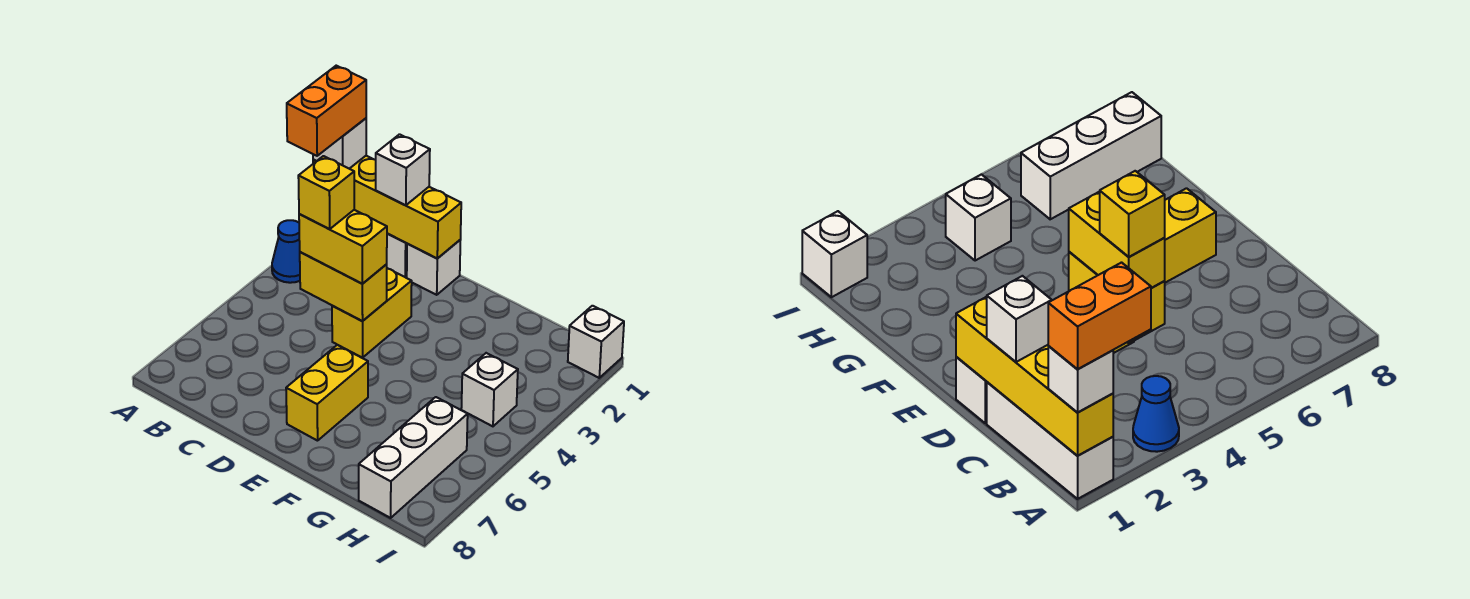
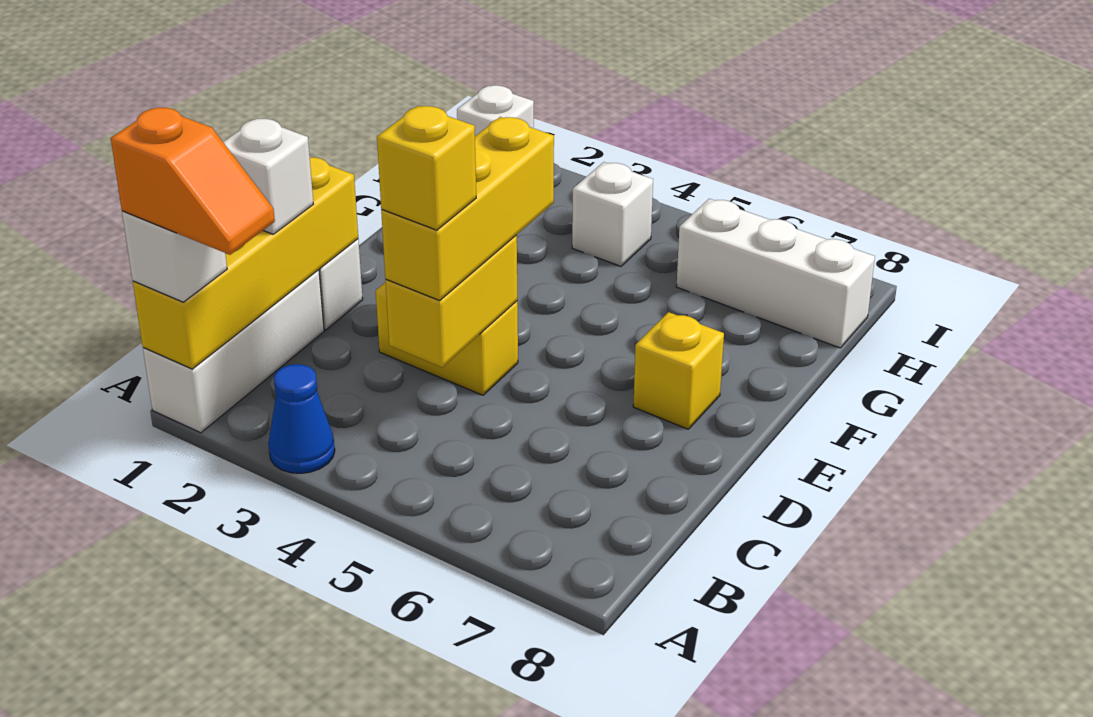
orange brick A1:A2 level 4 -> orange slope A1:A2 level 4 top 1
yellow brick C4:D4 level 3 -> yellow brick C4:E4 level 3
yellow brick E6:E7 level 1 -> yellow brick E7 level 1

